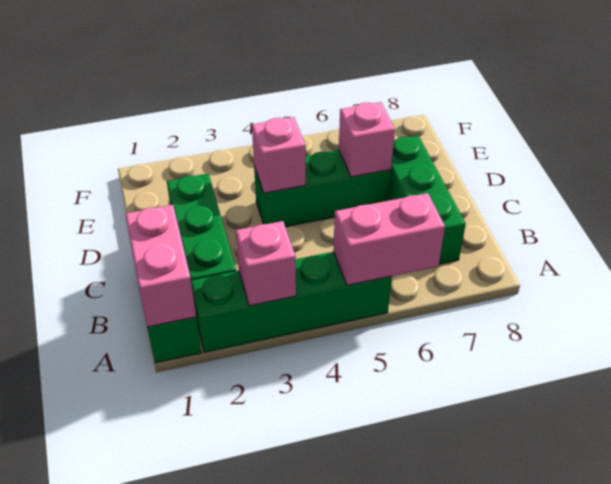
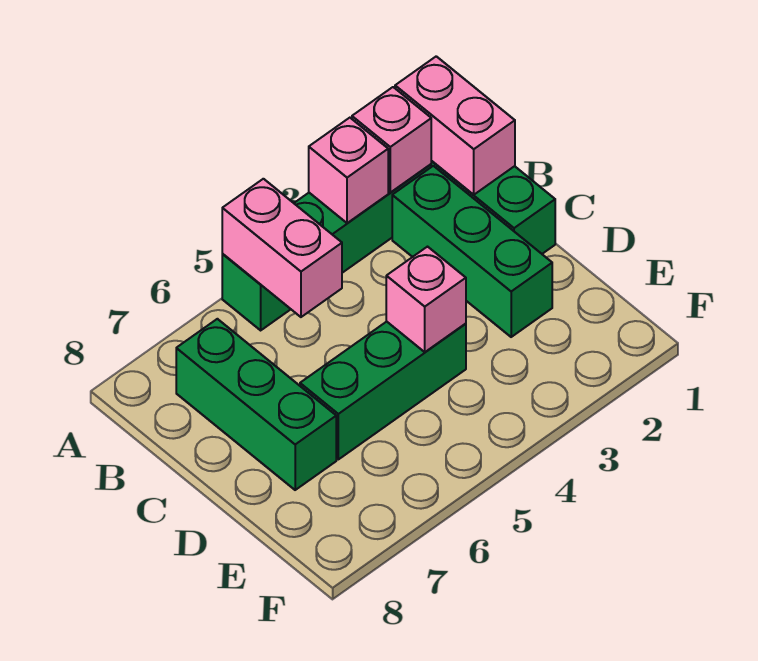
pink brick A5:A6 level 2 -> pink brick A5:B5 level 2
pink brick D6 level 2 -> pink brick A2 level 2

